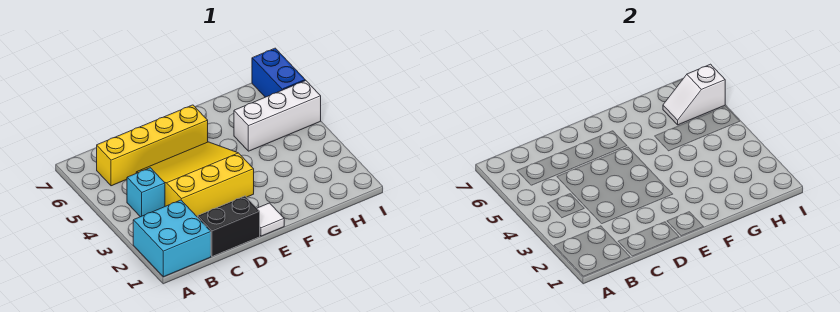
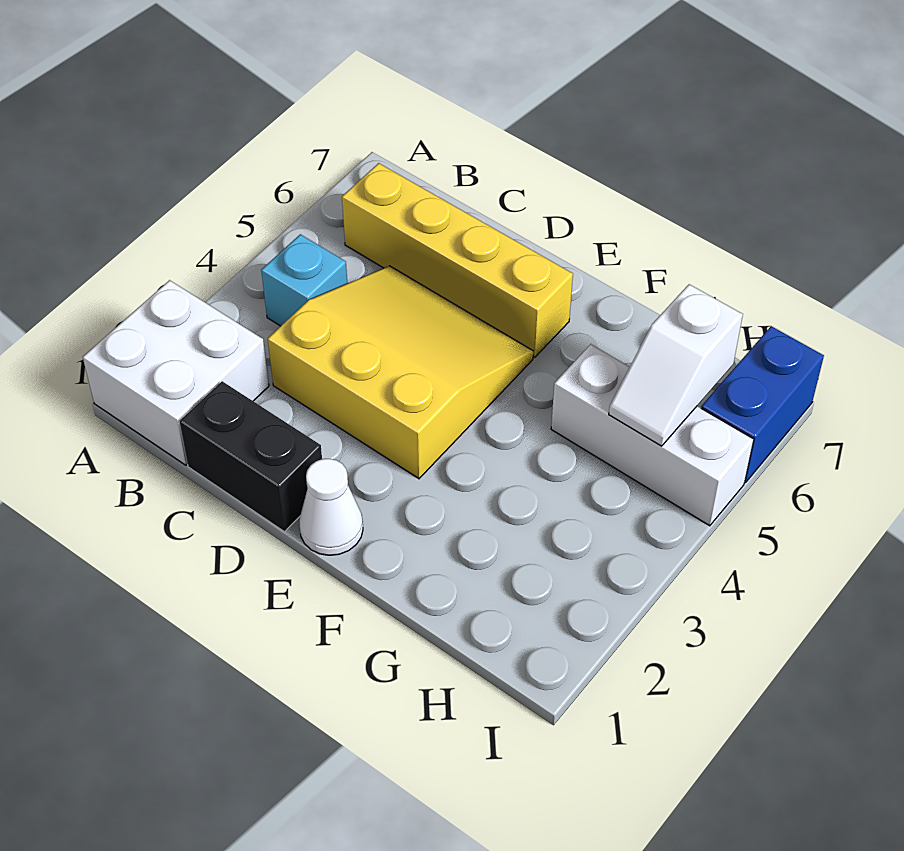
cyan brick A1:B2 level 1 -> white brick A1:B2 level 1
white tile E1 level 1 -> white cone E1 level 1
white slope H6:I6 level 2 top I -> white slope H5:H6 level 2 top 6

